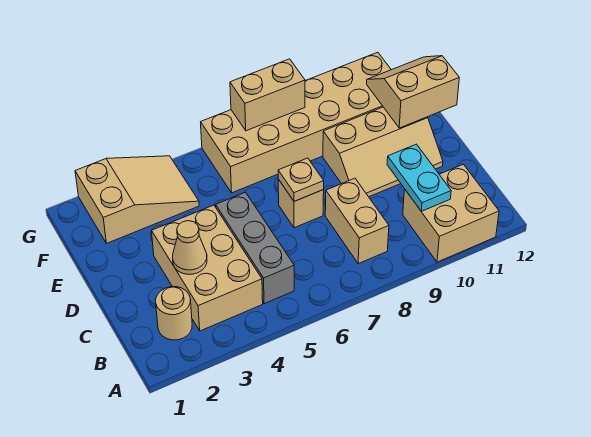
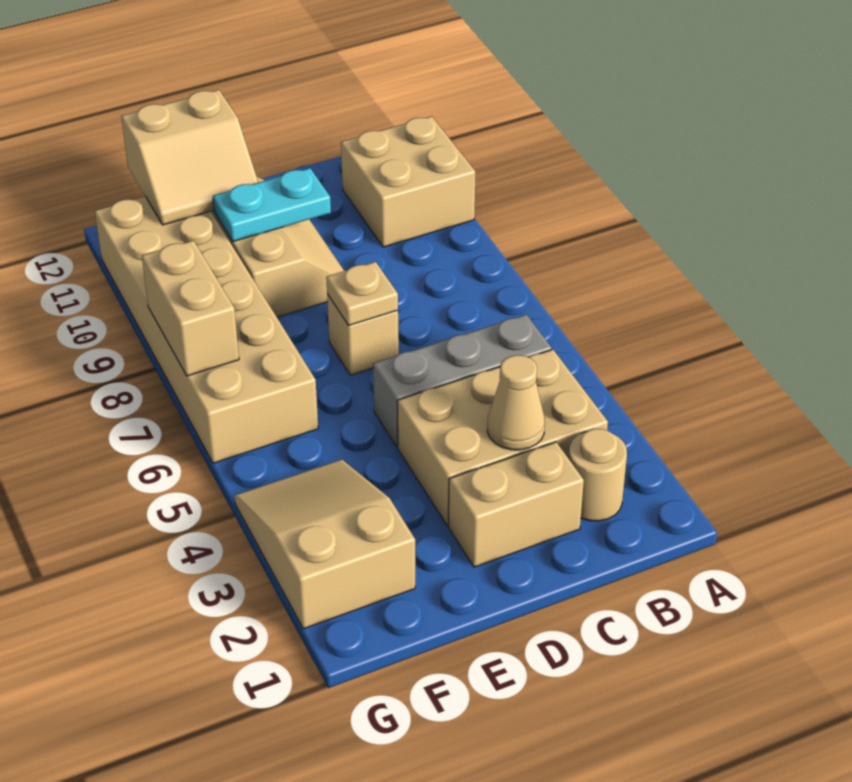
tan brick B8:C8 level 1 -> tan brick C2:D2 level 1
cyan plate B10:C10 level 2 -> cyan plate D10:E10 level 2
tan slope E11:F12 level 2 top E -> tan slope E11:F12 level 2 top 12

